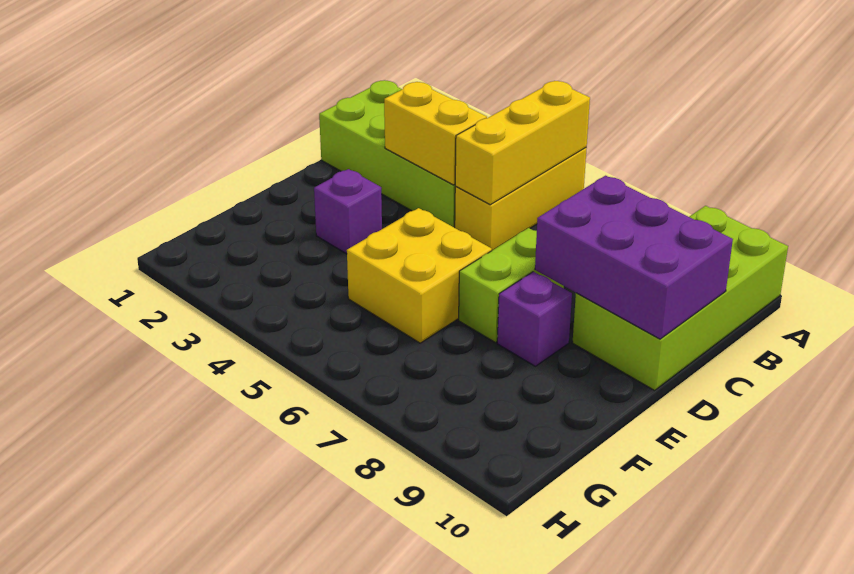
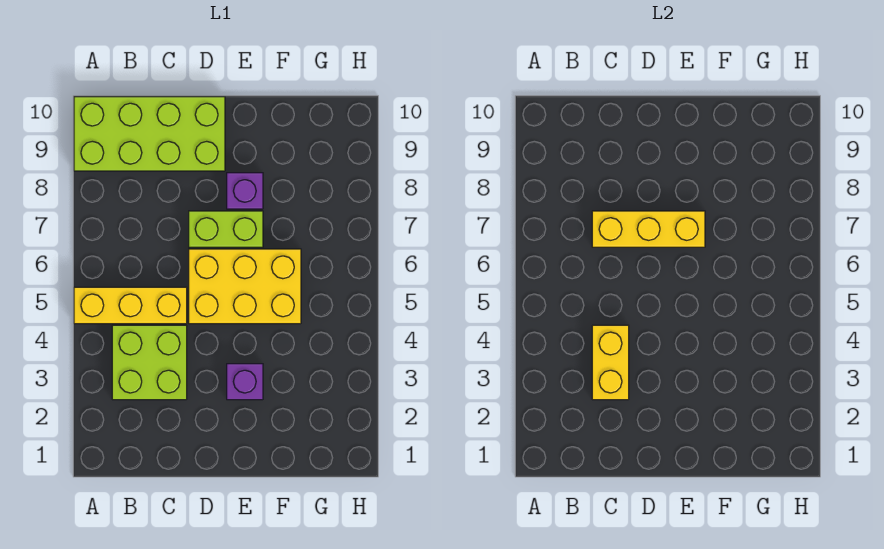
yellow brick A5:C5 level 2 -> yellow brick C7:E7 level 2
lime brick B1:C4 level 1 -> lime brick B3:C4 level 1
purple brick C8:D10 level 2 -> none
yellow brick E5:F6 level 1 -> yellow brick D5:F6 level 1

